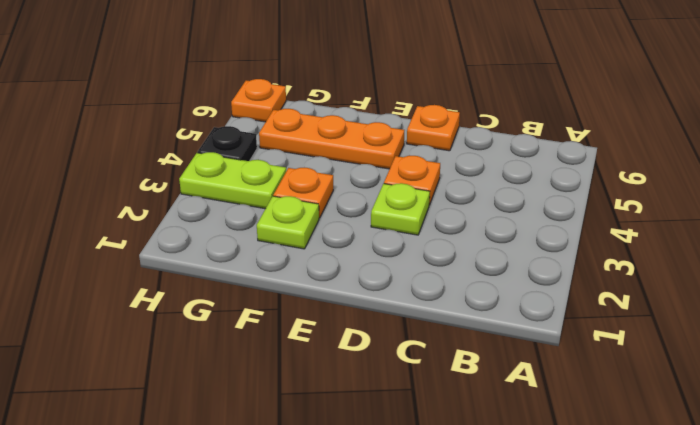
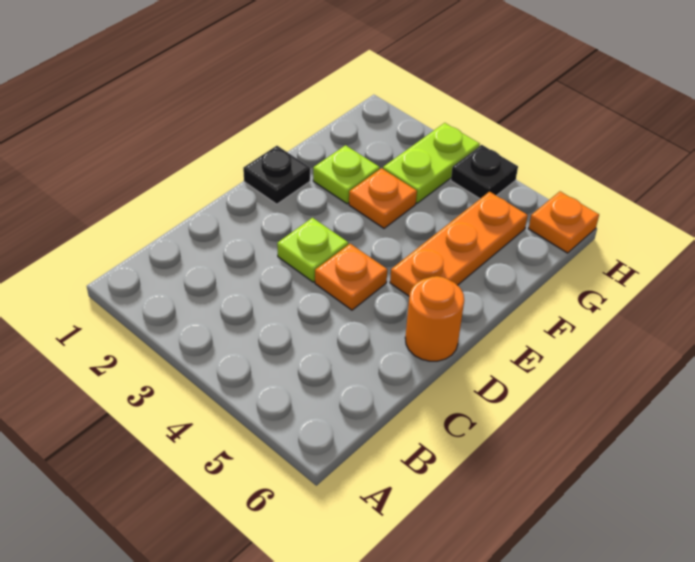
orange plate D6 level 1 -> orange round brick D6 level 1
none -> black plate E1 level 1

